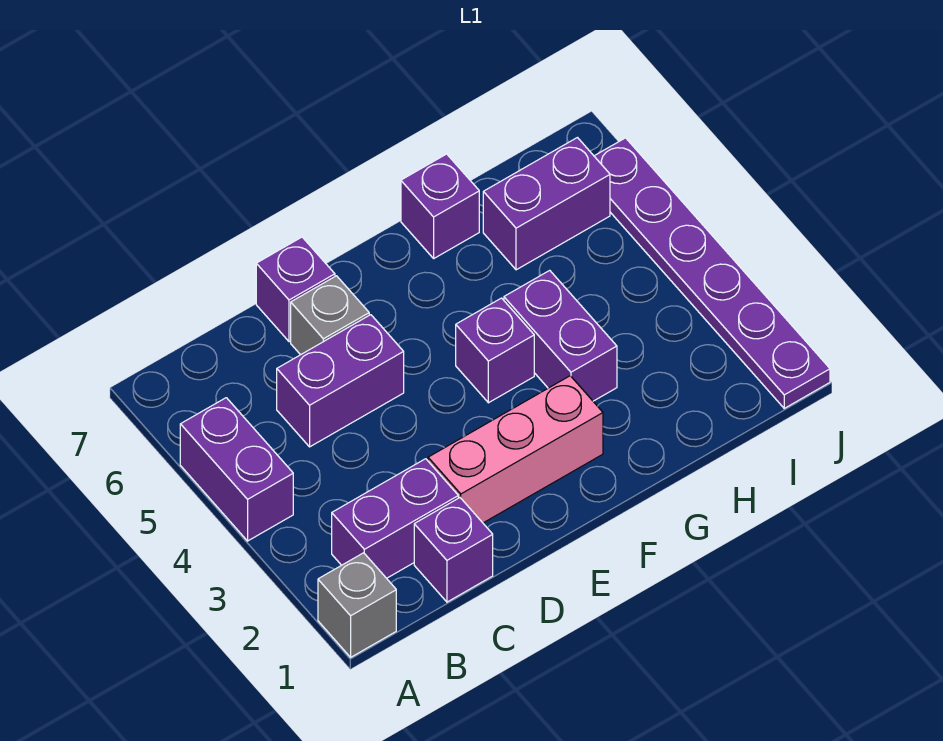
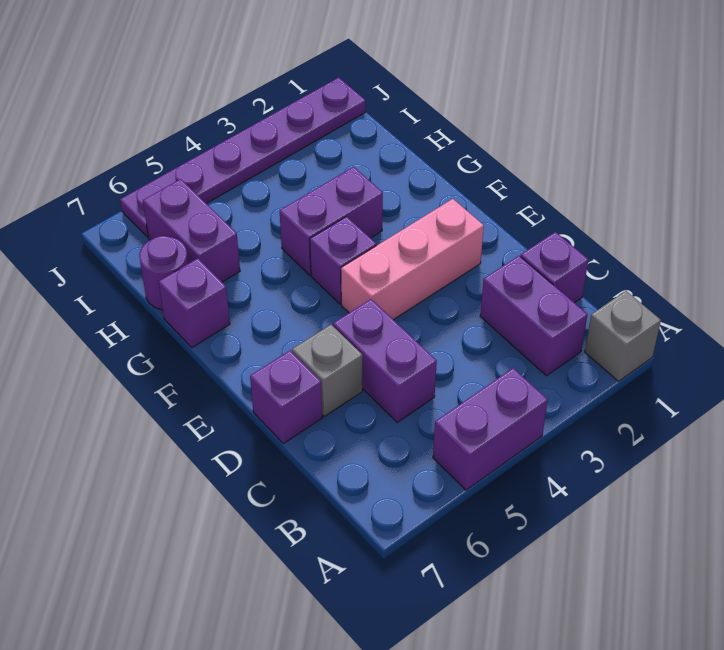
pink brick D2:F2 level 1 -> pink brick E2:E4 level 1
none -> purple round brick H7 level 1

